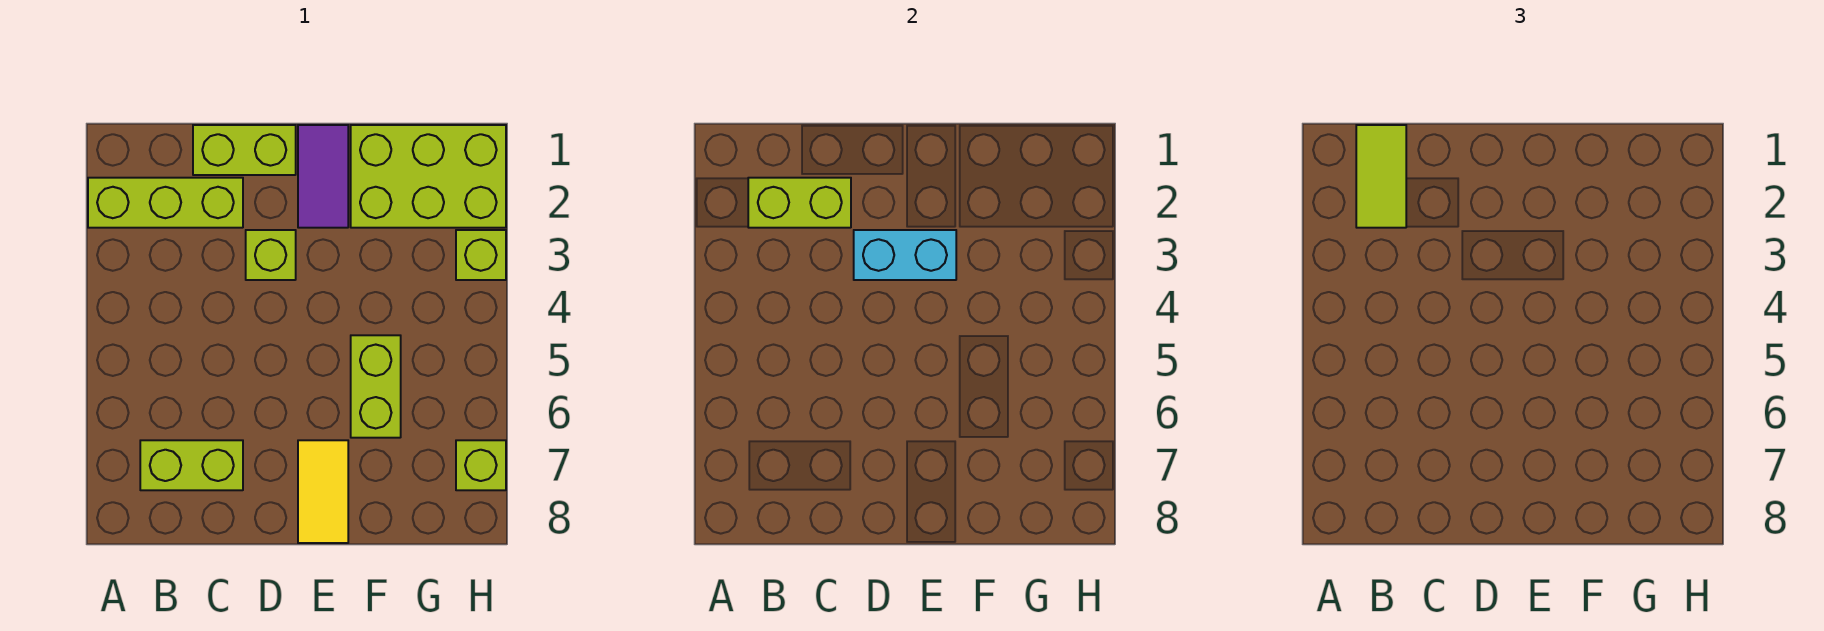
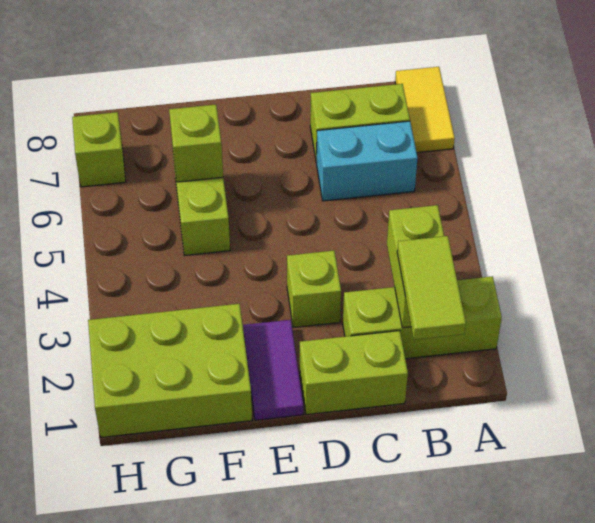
lime brick B2:C2 level 2 -> lime brick B2:B3 level 2
cyan brick D3:E3 level 2 -> cyan brick B6:C6 level 1
yellow tile E7:E8 level 1 -> yellow tile A7:A8 level 1
lime brick H3 level 1 -> lime brick F6 level 2

